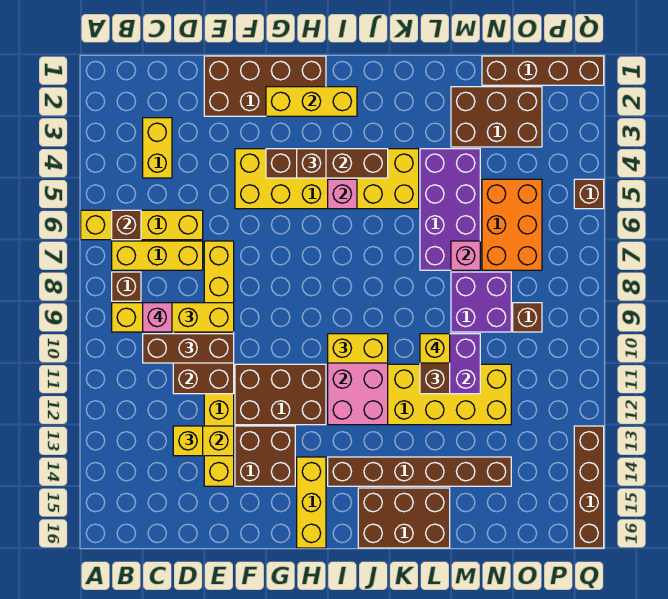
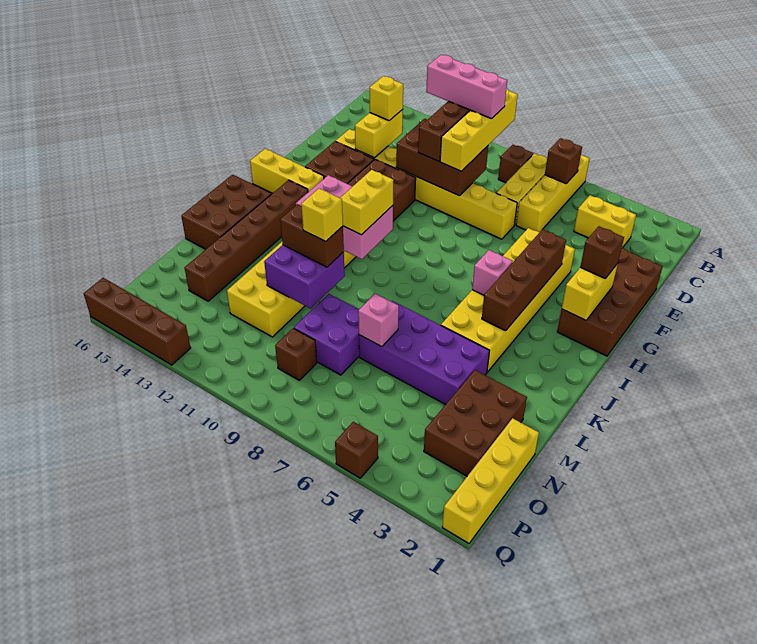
pink brick C9 level 4 -> pink brick C9:C11 level 4
yellow brick G2:I2 level 2 -> yellow brick G2:H2 level 2
brown brick H4 level 3 -> brown brick G2 level 3
brown brick N1:Q1 level 1 -> yellow brick N1:Q1 level 1
orange brick N5:O7 level 1 -> none

